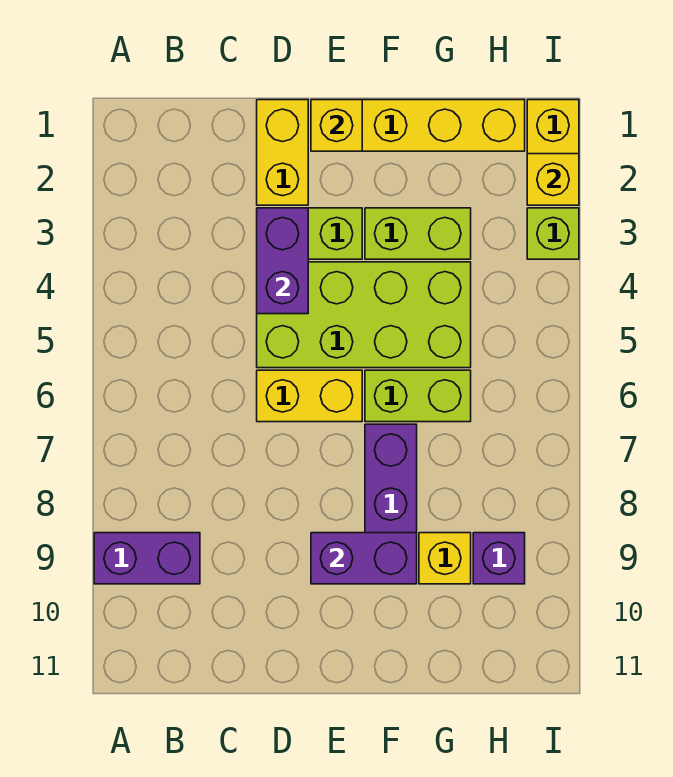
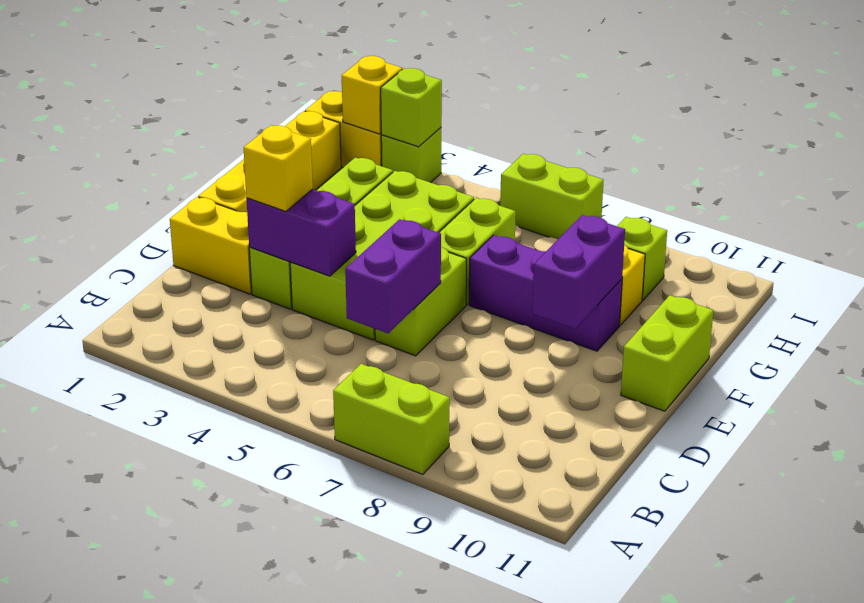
none -> lime brick A7:A8 level 1
purple brick A9:B9 level 1 -> purple brick C6:D6 level 2
yellow brick D6:E6 level 1 -> lime brick D6:E6 level 1
yellow brick E1 level 2 -> yellow brick D3 level 3
none -> lime brick E11:F11 level 1
purple brick H9 level 1 -> lime brick H9 level 1
none -> lime brick I3 level 2
none -> lime brick I6:I7 level 1

